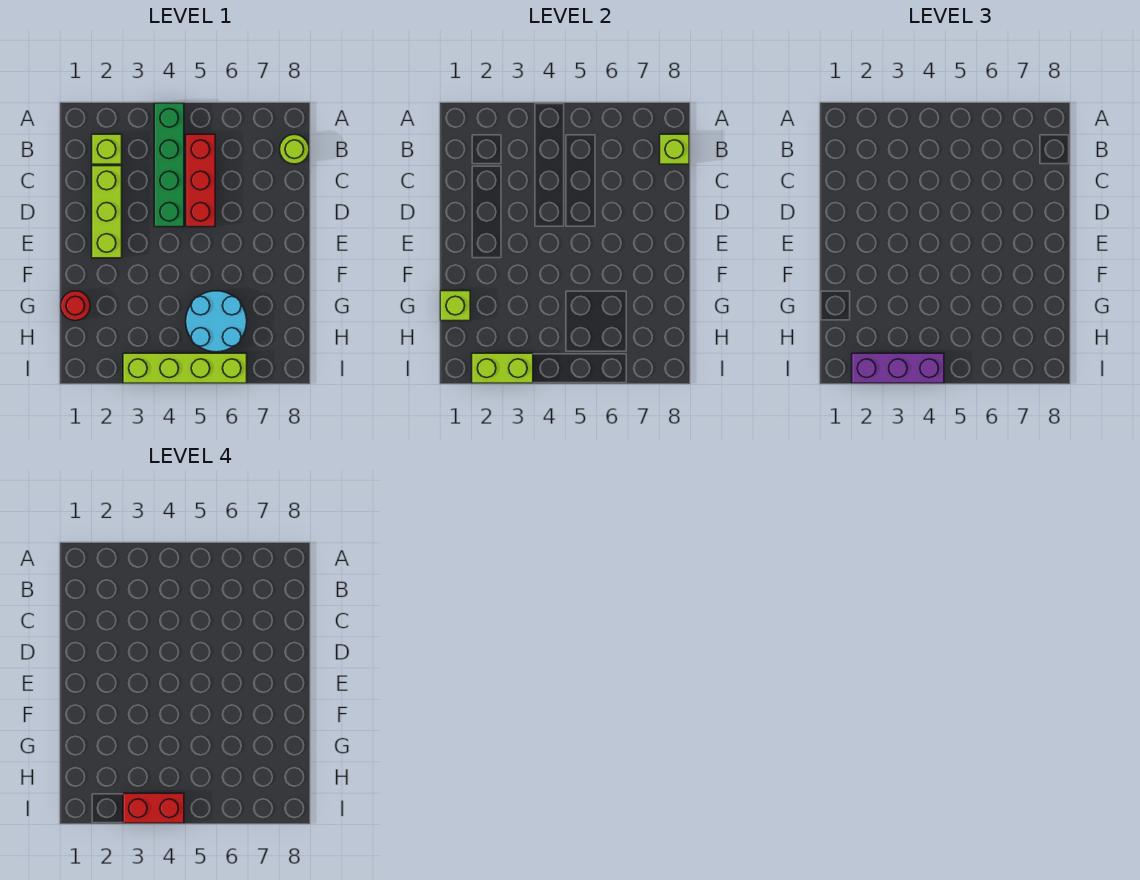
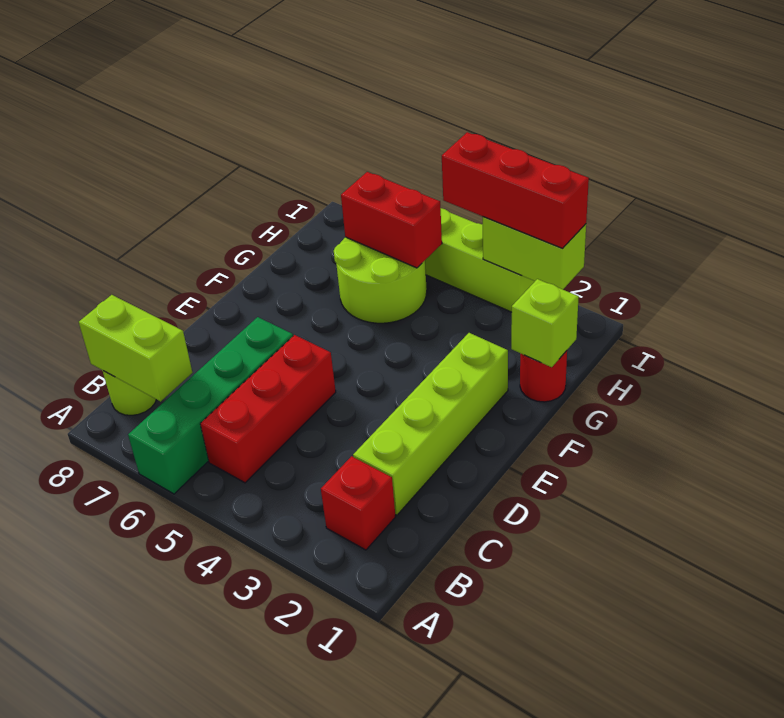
green brick A4:D4 level 1 -> green brick A6:D6 level 1
lime brick B2 level 1 -> red brick B2 level 1
lime brick B8 level 2 -> lime brick B7:B8 level 2
lime brick C2:E2 level 1 -> lime brick C2:F2 level 1
cyan round brick G5:H6 level 1 -> lime round brick G5:H6 level 1
purple brick I2:I4 level 3 -> red brick I2:I4 level 3
red brick I3:I4 level 4 -> red brick H5:H6 level 2

